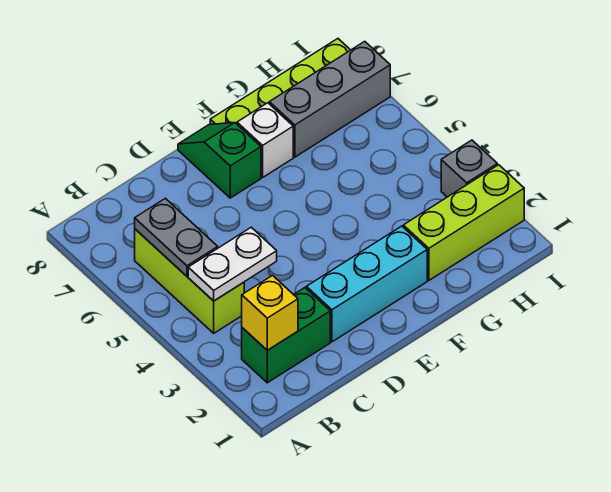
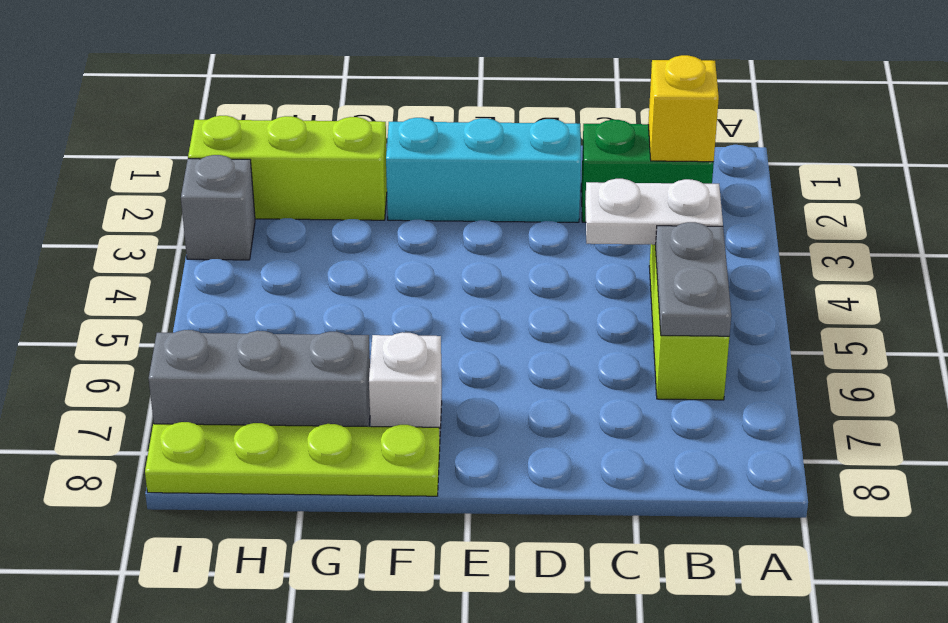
green slope E7:E8 level 1 top 7 -> none

